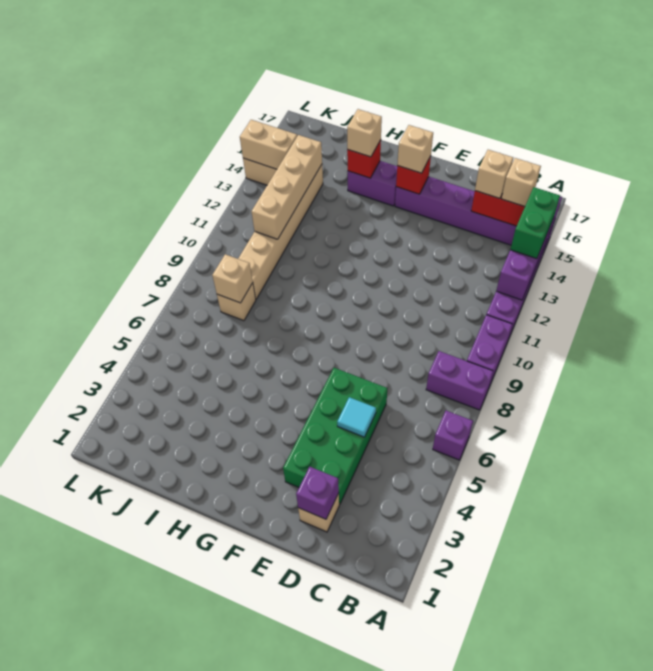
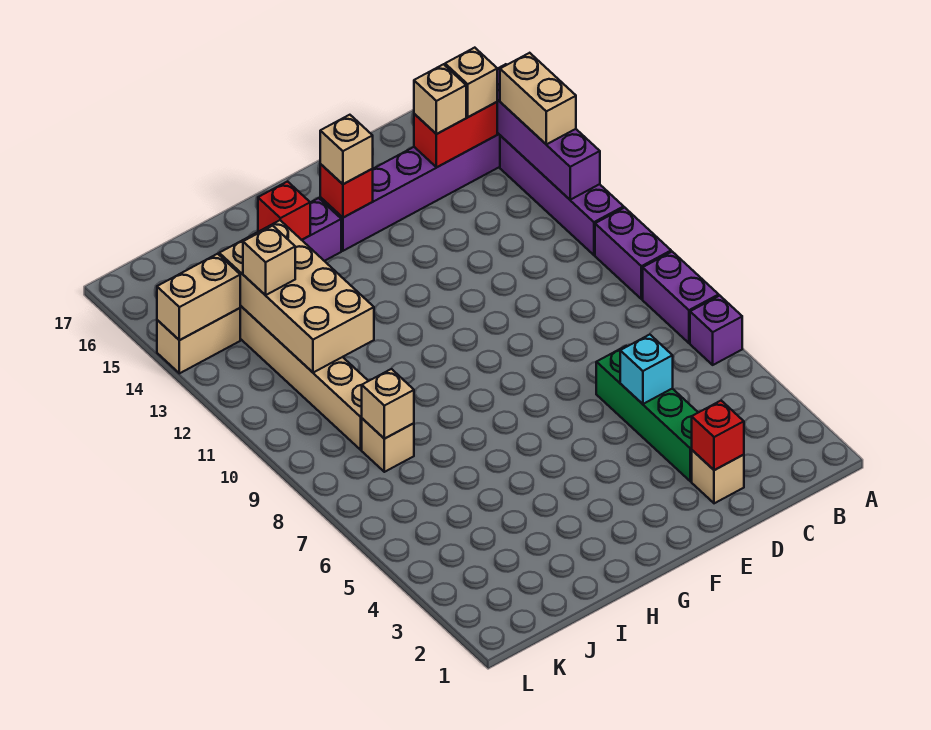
purple brick A8:B8 level 1 -> purple brick A7:A8 level 1
green brick A13:A14 level 3 -> tan brick A13:A14 level 3
purple brick D2 level 2 -> red brick D2 level 2
green brick D3:E6 level 1 -> green brick D3:D6 level 1
cyan tile D5 level 2 -> cyan brick D5 level 2
tan brick H15 level 3 -> tan brick J13 level 3
tan brick J11:J14 level 2 -> tan brick I11:J14 level 2

